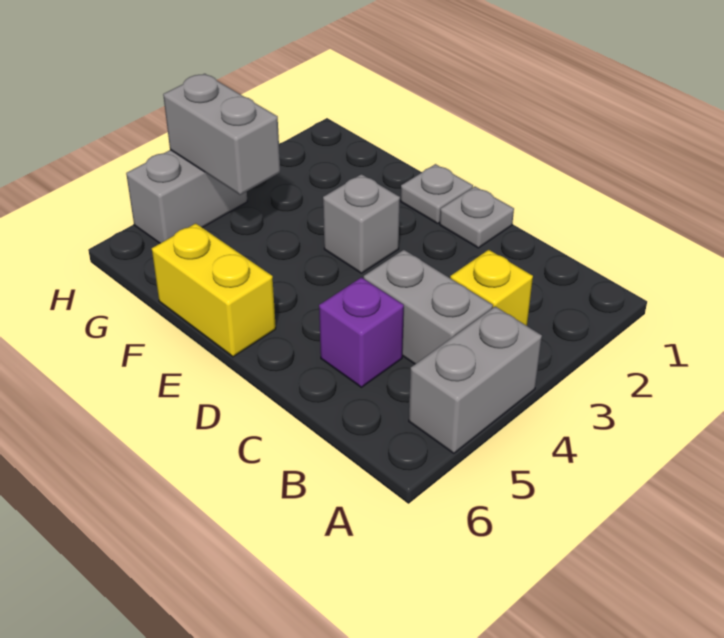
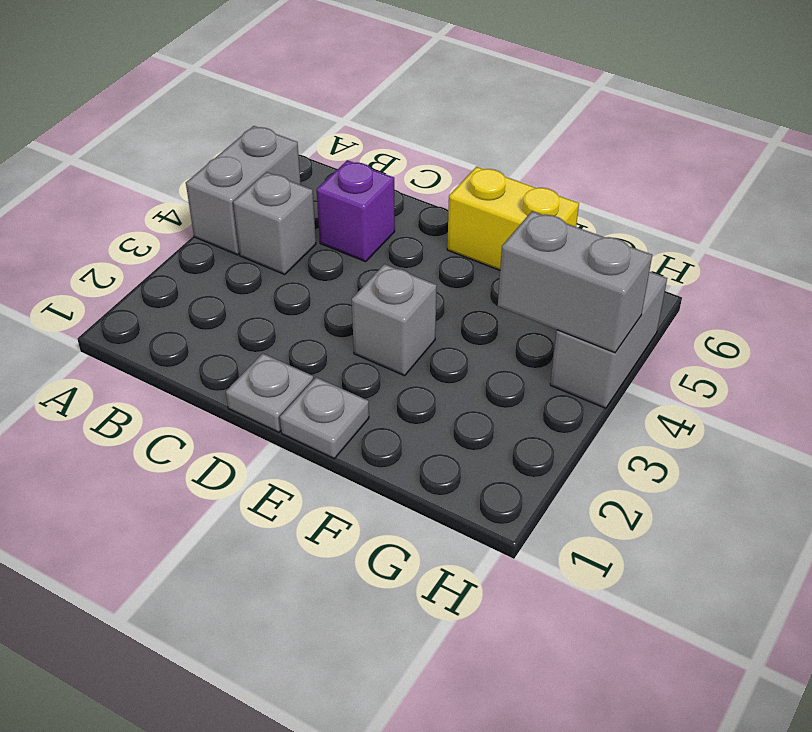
yellow brick B3 level 1 -> none
grey brick B4:C4 level 1 -> grey brick B4 level 1

